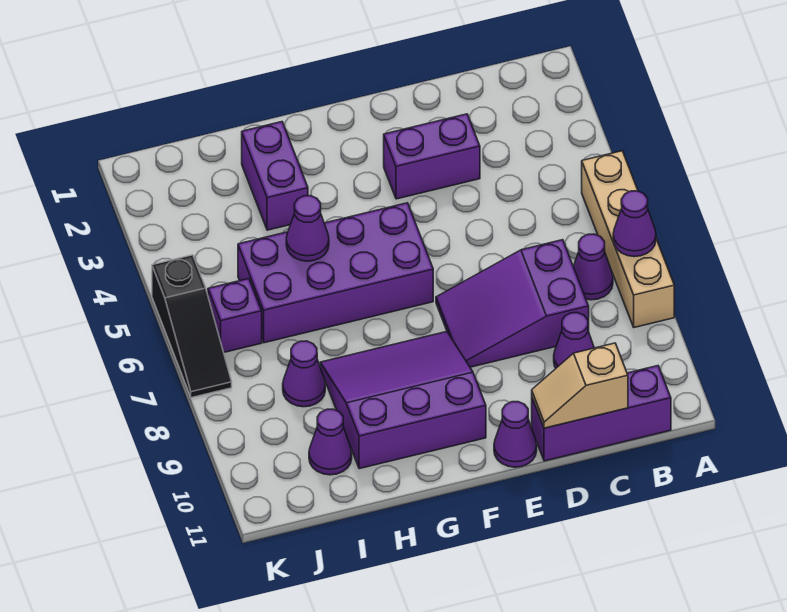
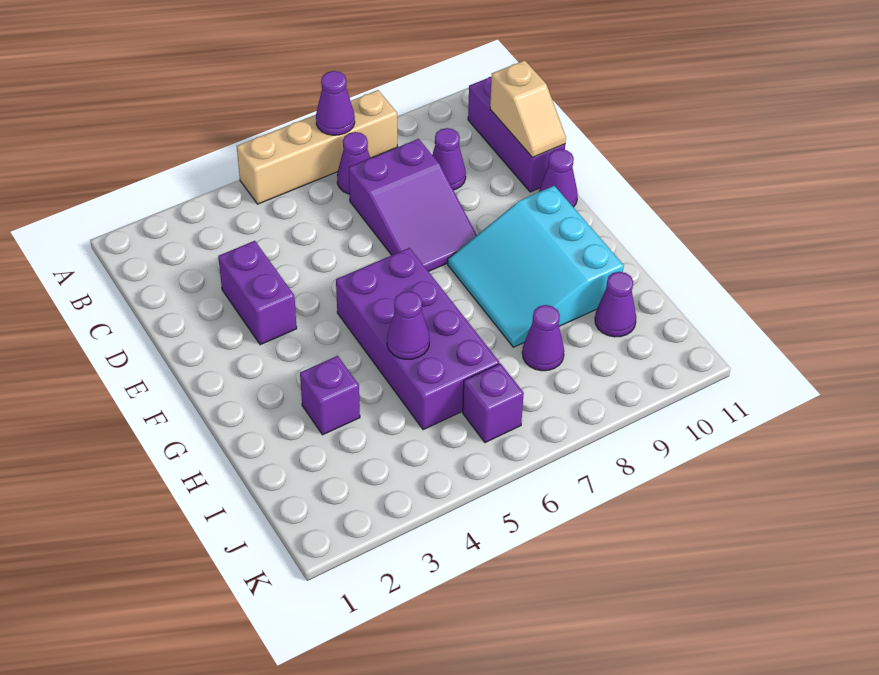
purple slope F8:H10 level 1 top 10 -> cyan slope F8:H10 level 1 top 10
purple brick H2:H3 level 1 -> purple brick H3 level 1
black slope K5:K7 level 1 top 5 -> none

